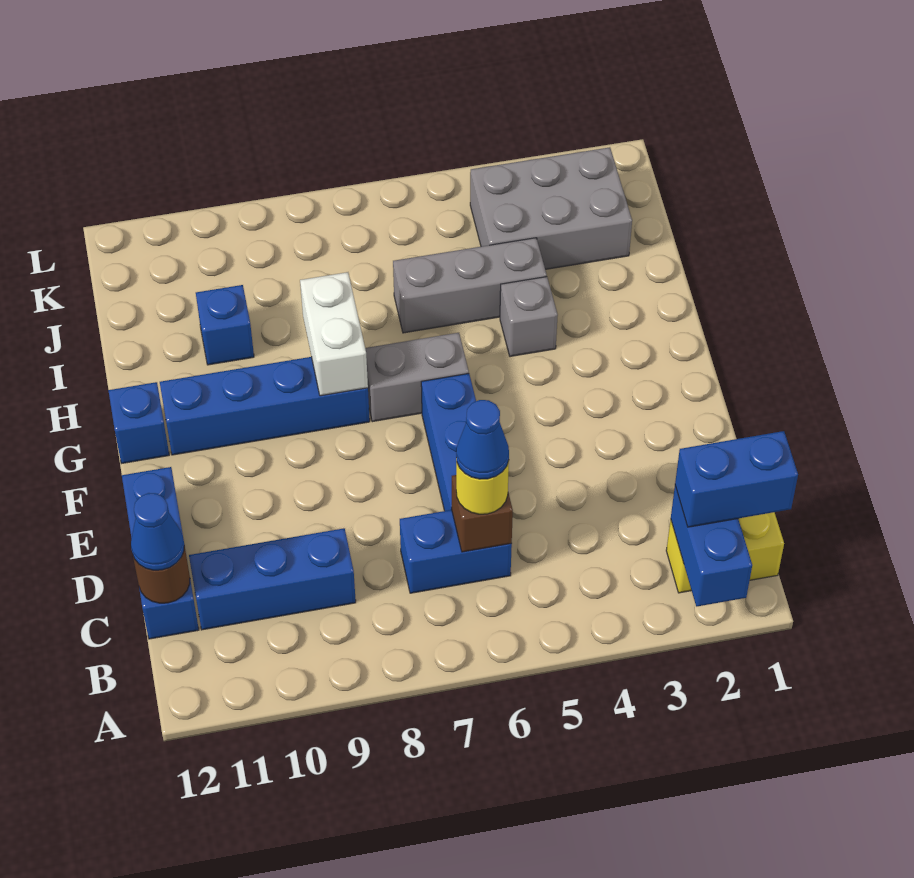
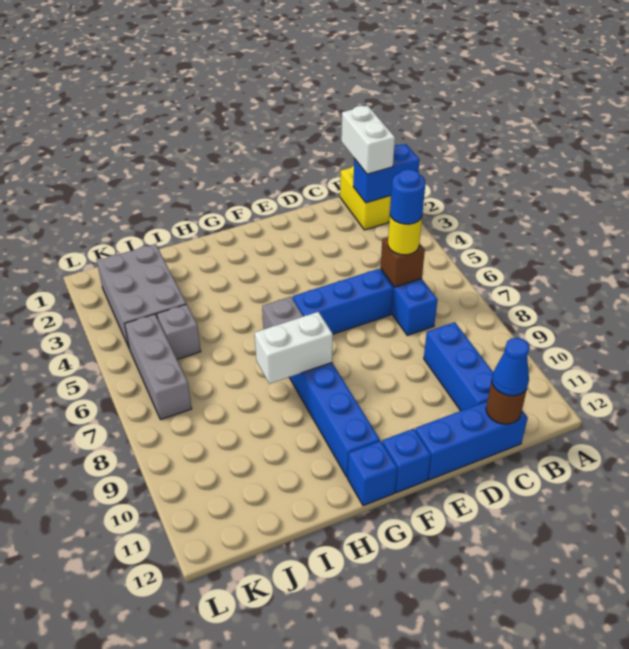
blue brick B1:B2 level 3 -> white brick B1:B2 level 3
blue cone C6 level 4 -> blue round brick C6 level 4
grey brick H4 level 1 -> grey brick J5 level 1
grey brick I4:I6 level 1 -> grey brick K5:K7 level 1
blue brick I10 level 1 -> blue brick F12 level 1

